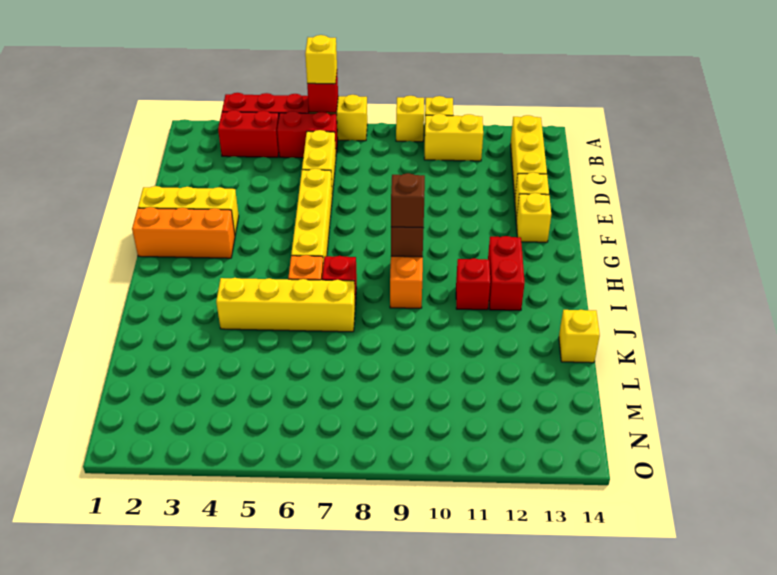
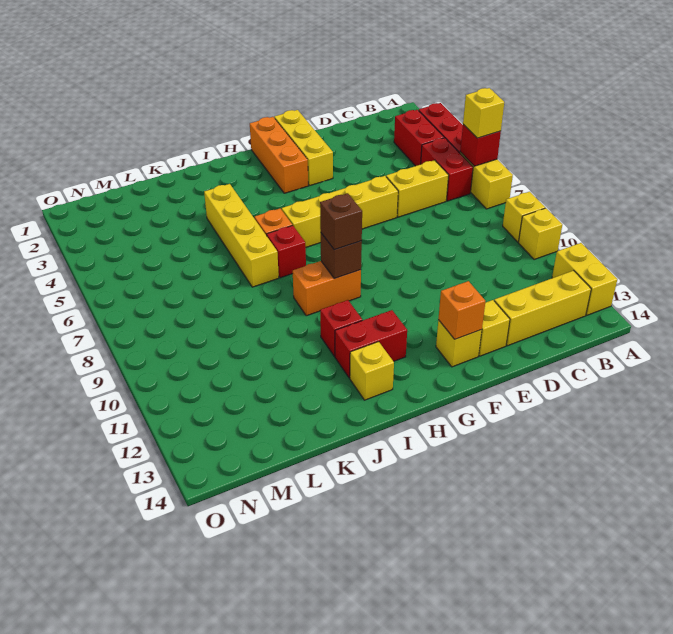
yellow brick B10:B11 level 1 -> yellow brick A12:A13 level 1
none -> orange brick F13 level 2
yellow brick K14 level 1 -> yellow brick I13 level 1

